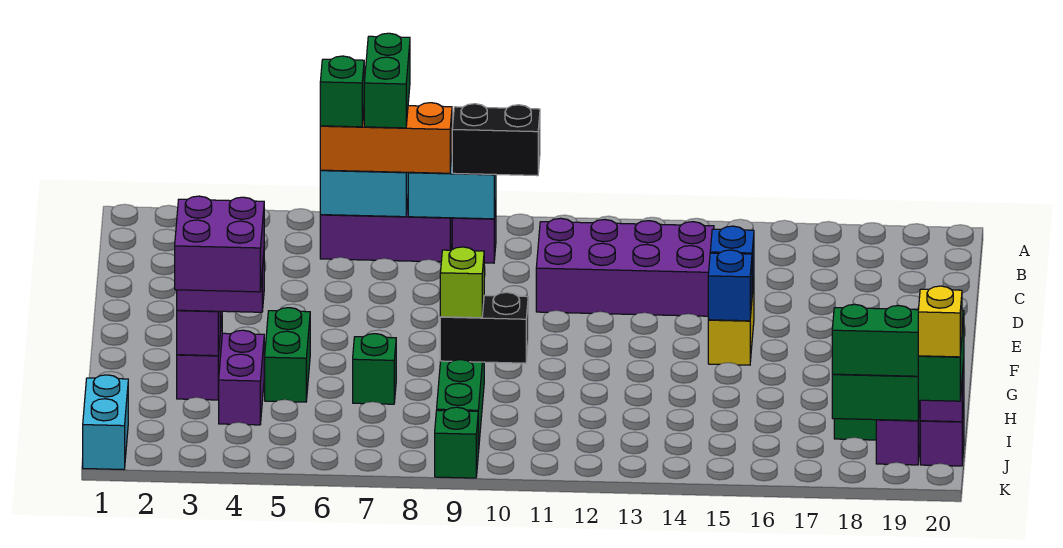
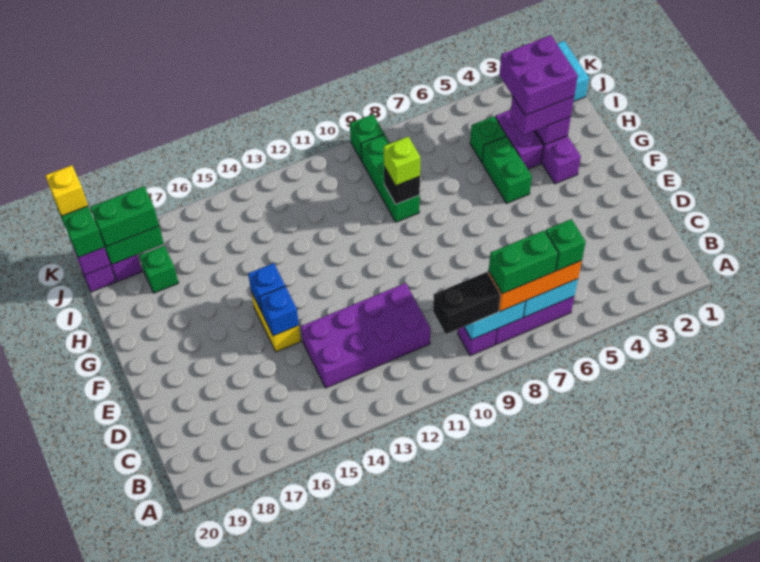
green brick A7:B7 level 4 -> green brick B7:B8 level 4
green brick H7 level 1 -> green brick I5 level 1
black brick H9:H10 level 2 -> black brick H9 level 2

